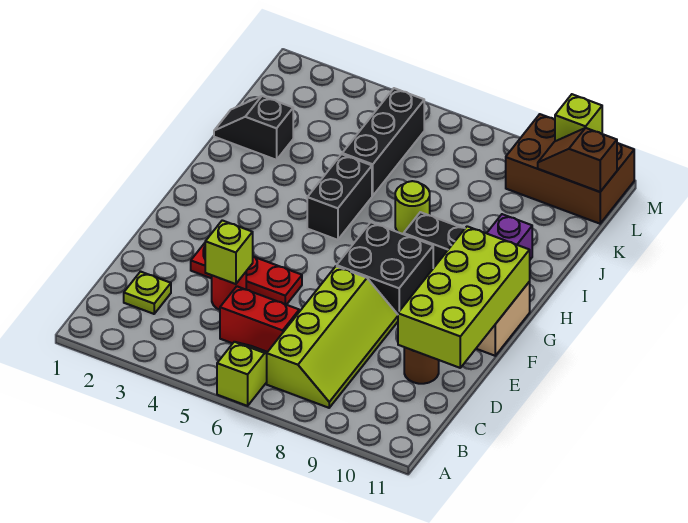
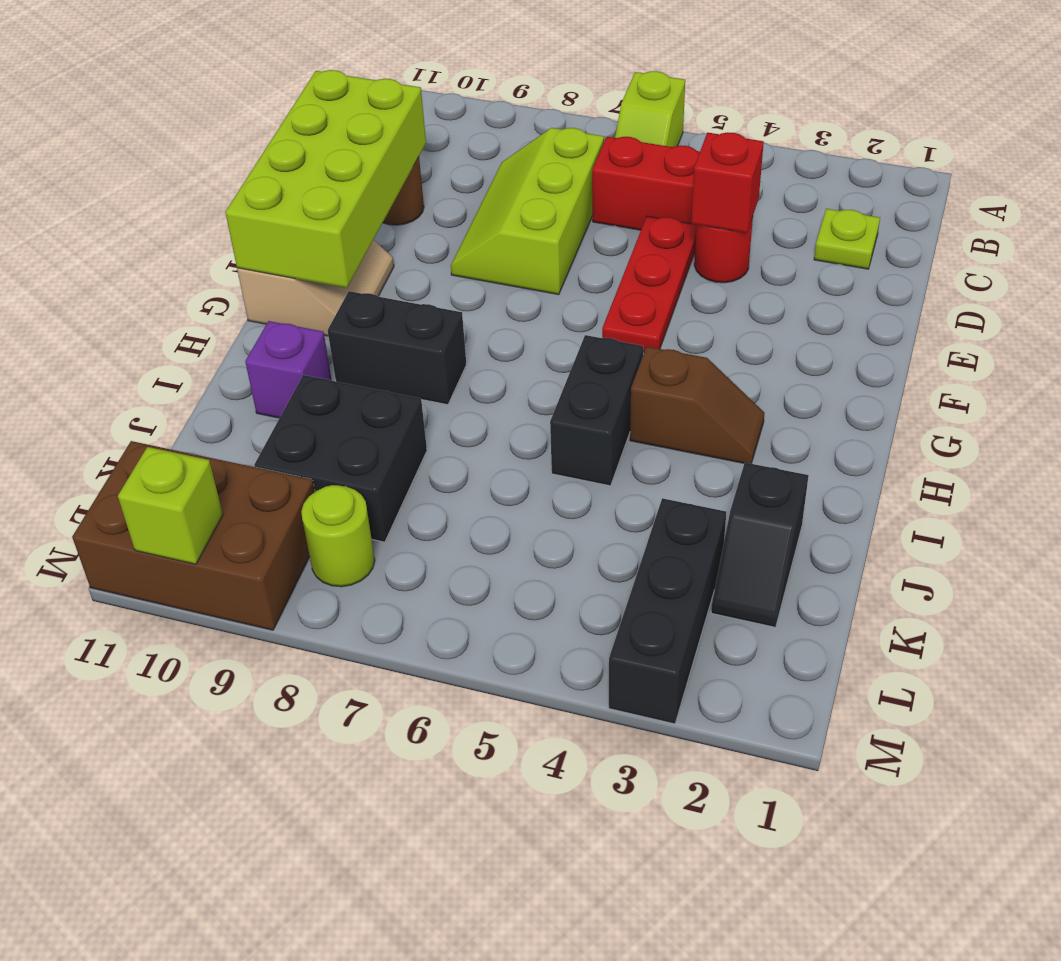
lime slope B7:E8 level 1 top 7 -> lime slope C7:E8 level 1 top 7
lime brick D4 level 2 -> red brick D4 level 2
red plate E3:E5 level 1 -> red plate D5:F5 level 1
black brick F7:G8 level 1 -> black brick J8:K9 level 1
lime round brick I7 level 1 -> lime round brick L8 level 1
black slope J1:J2 level 1 top 2 -> black slope J2:K2 level 1 top J
black brick J5:L5 level 1 -> black brick K3:M3 level 1
brown slope L10:L11 level 2 top 11 -> brown slope H3:H4 level 1 top 4

